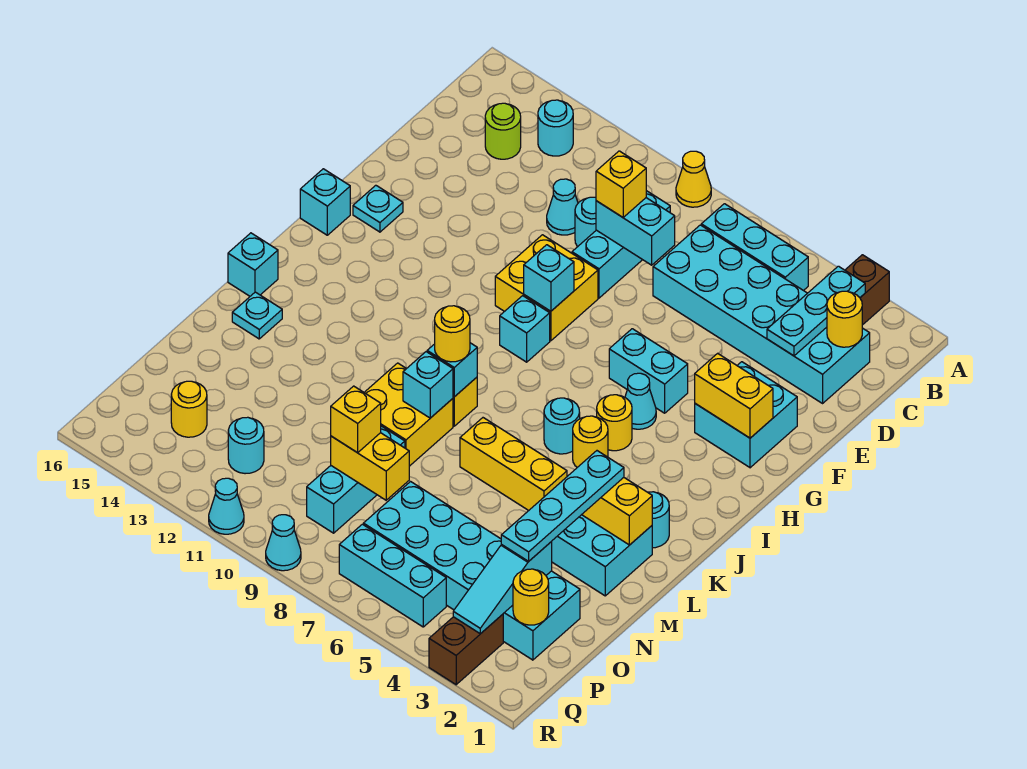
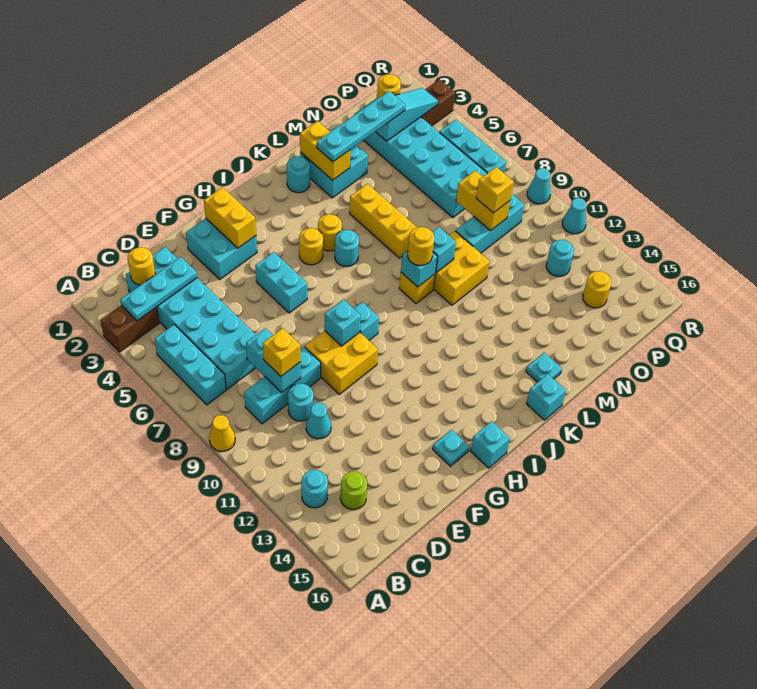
cyan cone H5 level 1 -> none

